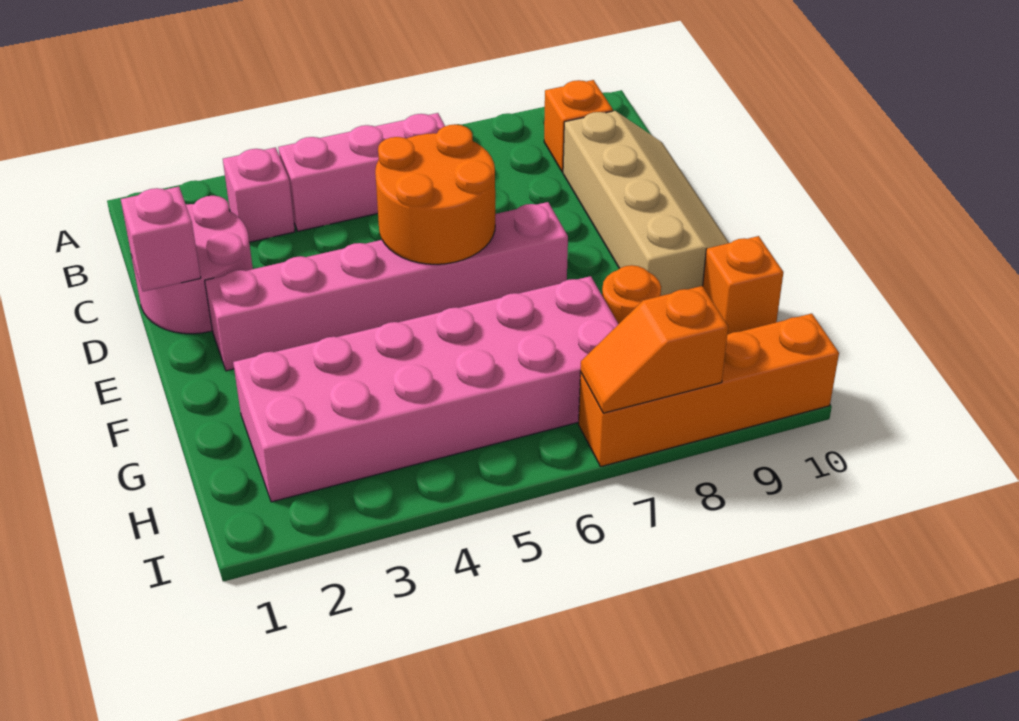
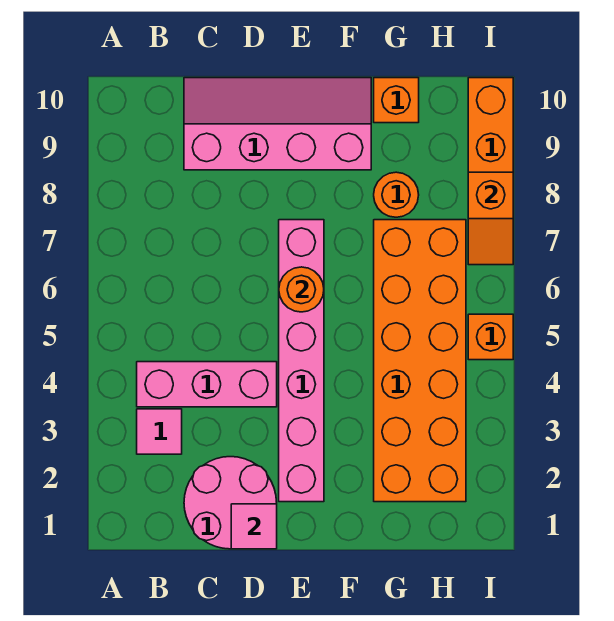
pink brick B3 level 1 -> pink tile B3 level 1
pink brick B4:B6 level 1 -> pink brick B4:D4 level 1
orange brick B9 level 1 -> orange brick I5 level 1
tan slope C9:F10 level 1 top 9 -> pink slope C9:F10 level 1 top 9
pink brick D1 level 2 -> pink tile D1 level 2
orange round brick D5:E6 level 2 -> orange round brick E6 level 2
pink brick G2:H7 level 1 -> orange brick G2:H7 level 1

